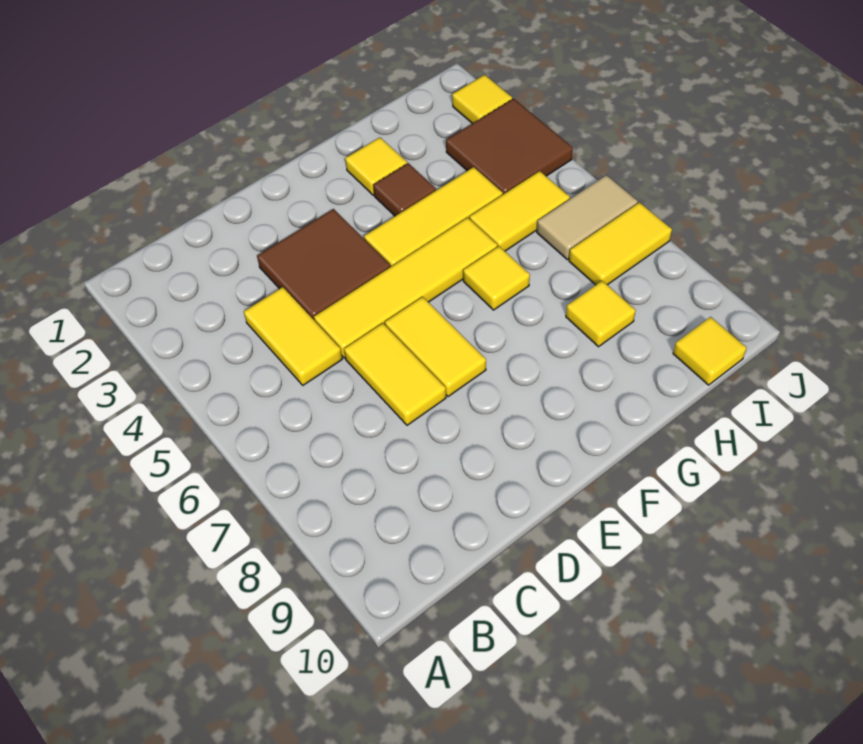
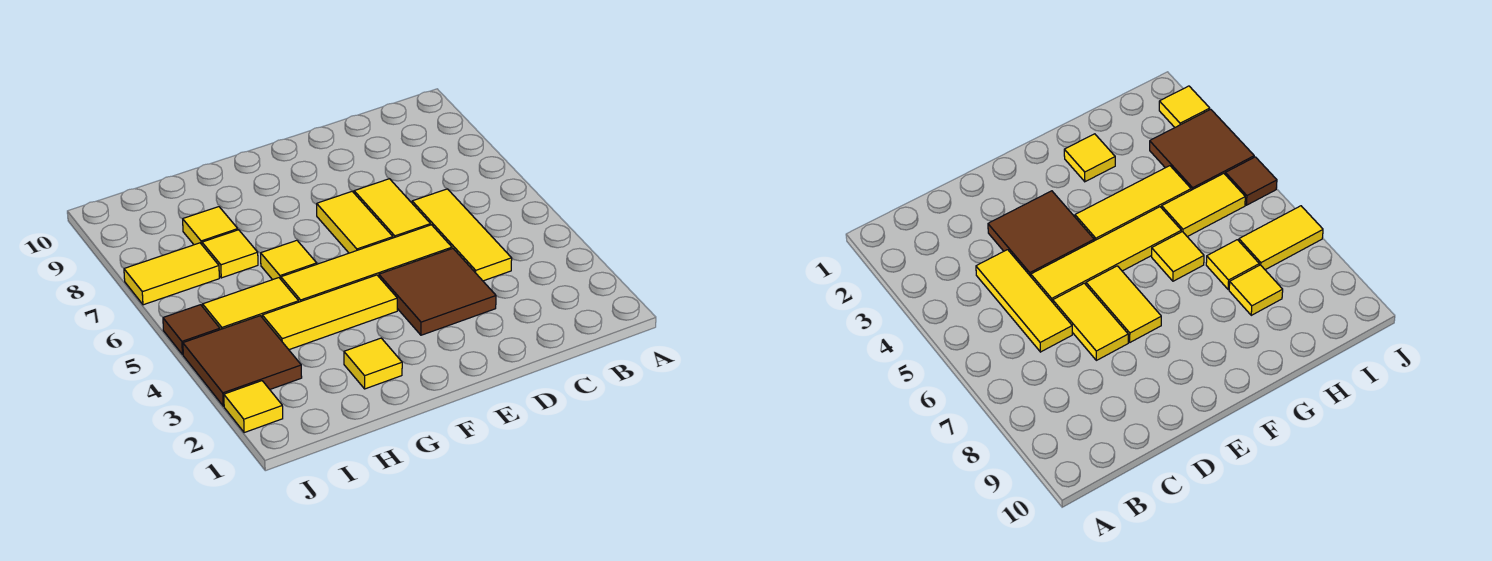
yellow tile C4:C5 level 1 -> yellow tile C4:C6 level 1
brown tile G3 level 1 -> brown tile J5 level 1
tan tile I6:J6 level 1 -> none
yellow tile I10 level 1 -> yellow tile H7 level 1

